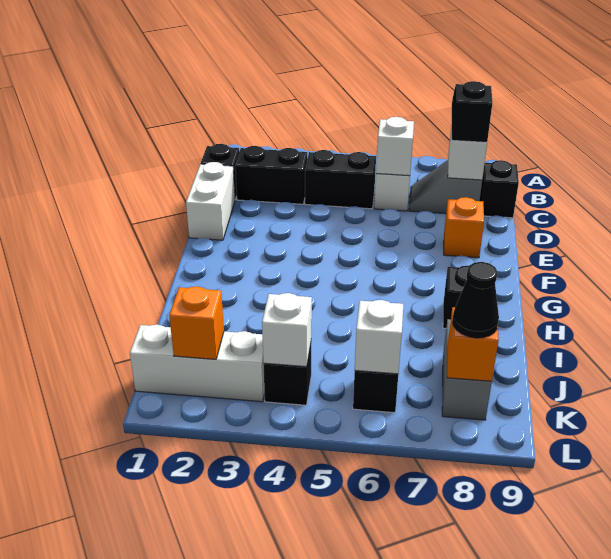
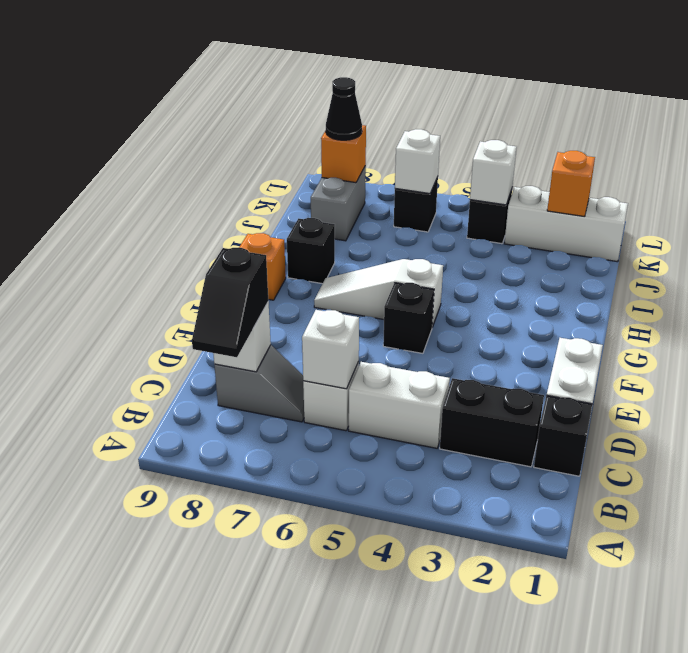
black brick C4:C5 level 1 -> white brick C4:C5 level 1
black brick C9 level 1 -> black brick F5 level 1
orange brick E8 level 1 -> orange brick G9 level 1
none -> white slope G5:G7 level 1 top 5

